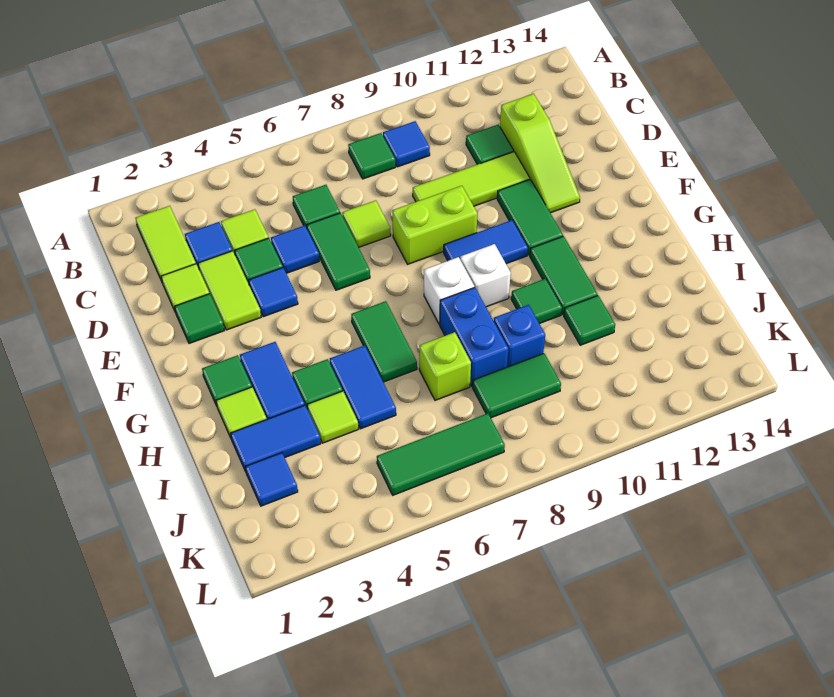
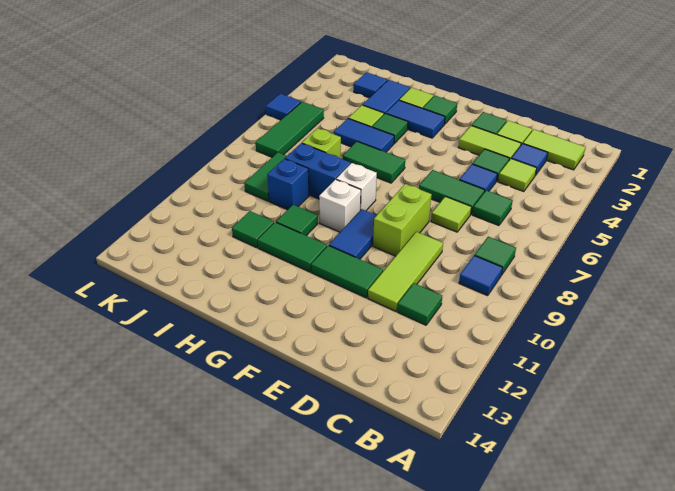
lime slope C12:E12 level 1 top C -> none
blue tile E4 level 1 -> blue tile L5 level 1

